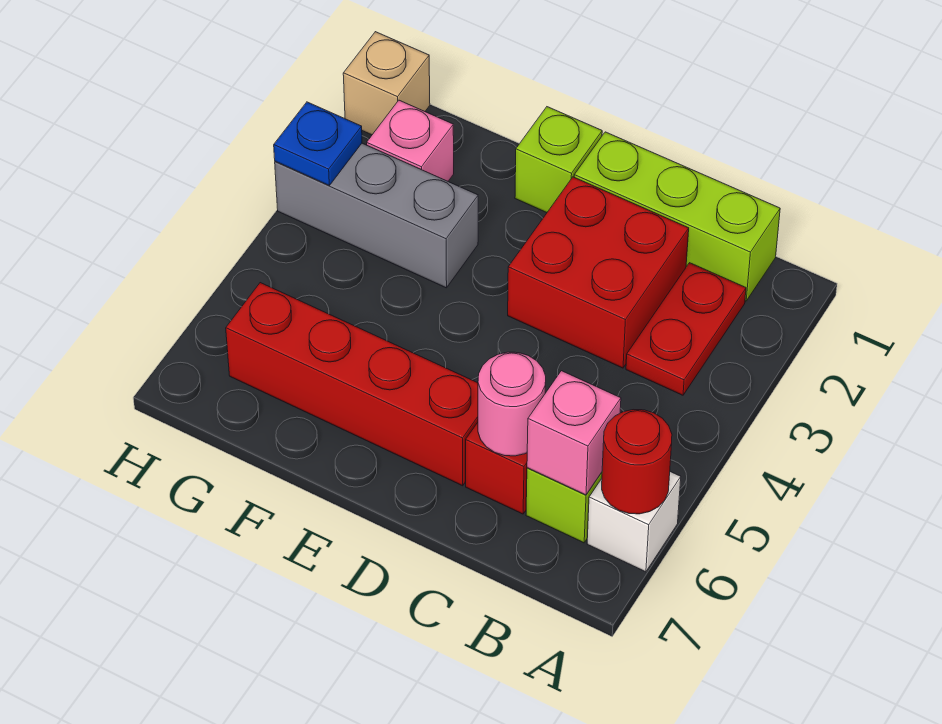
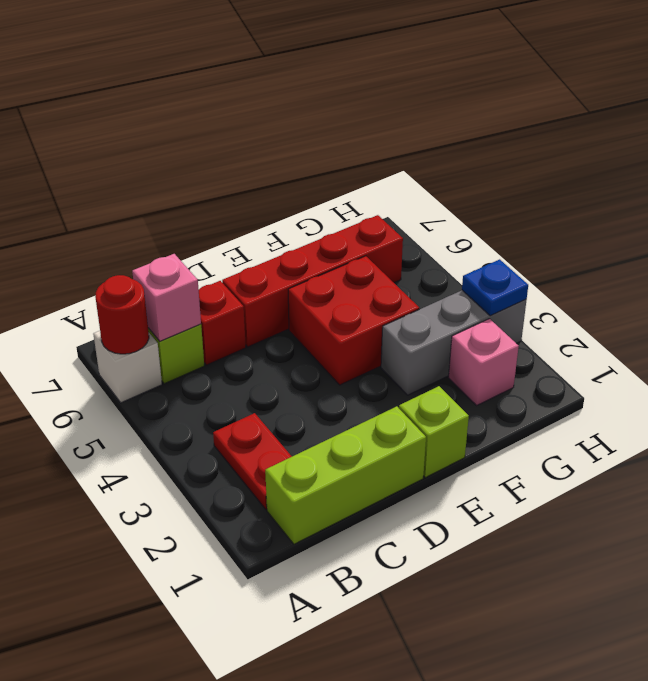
red brick C2:D3 level 1 -> red brick E4:F5 level 1
pink round brick C6 level 2 -> none
tan brick H1 level 1 -> none

